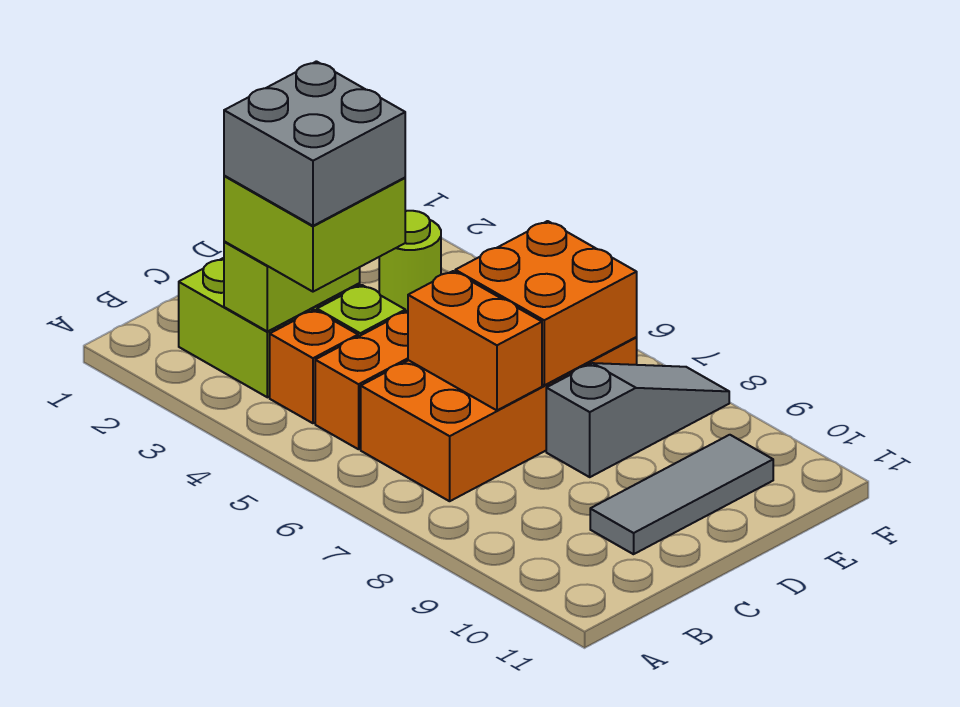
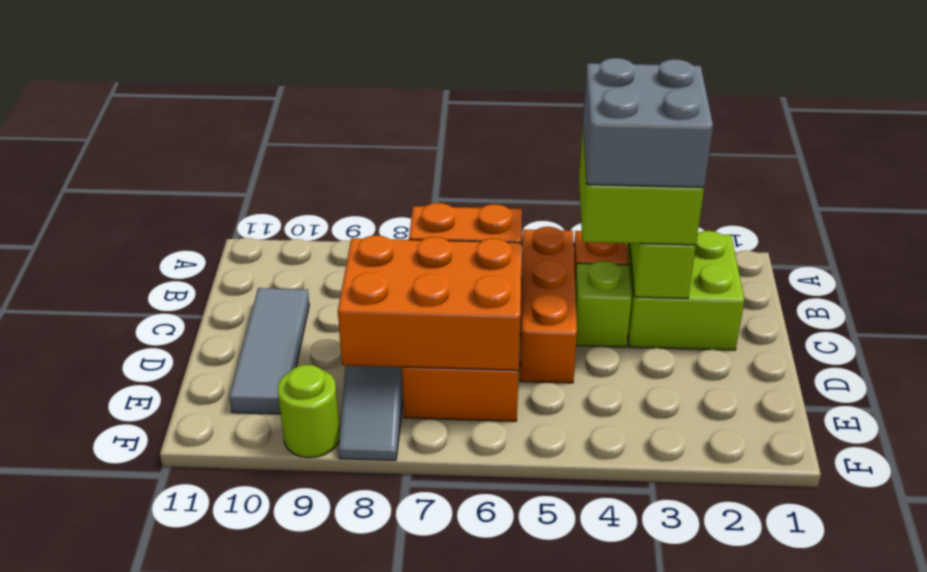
orange brick D6:E7 level 2 -> orange brick D6:E8 level 2
lime round brick E3 level 1 -> lime round brick F9 level 1

